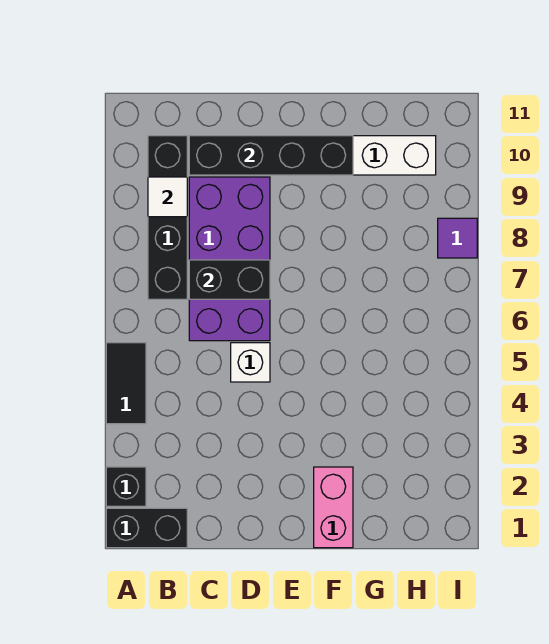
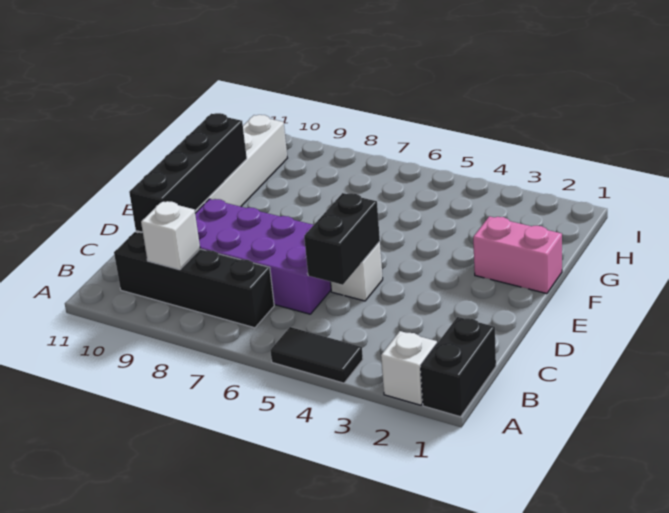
black brick A2 level 1 -> white brick A2 level 1
white tile B9 level 2 -> white brick B9 level 2
black brick C7:D7 level 2 -> black brick C5:D5 level 2
purple tile I8 level 1 -> none

